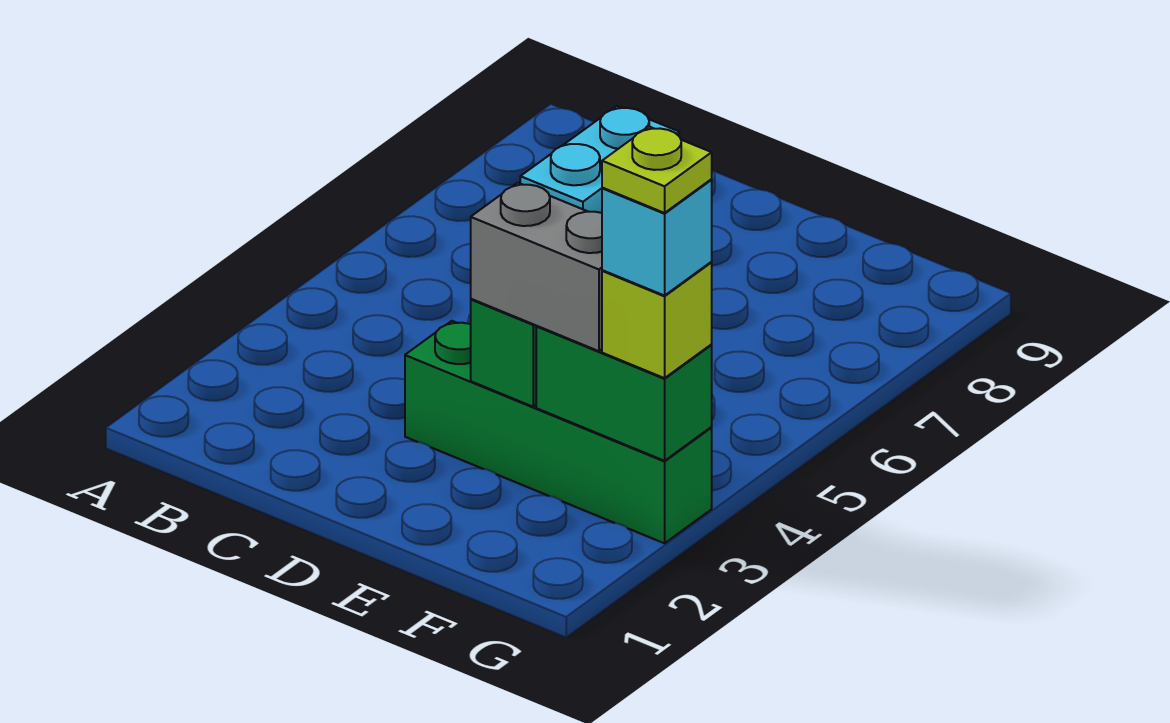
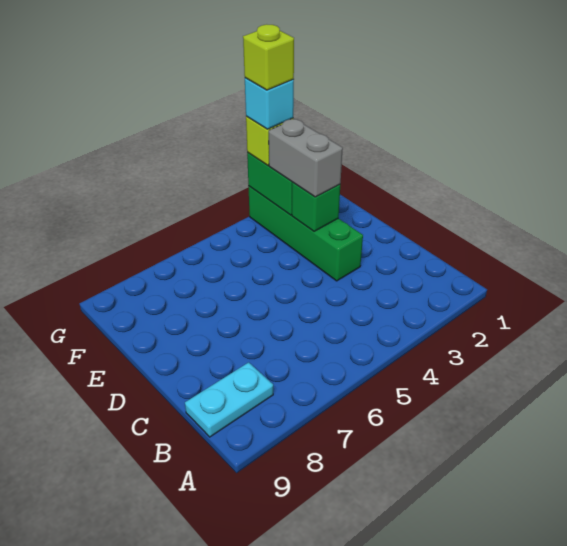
lime plate G3 level 5 -> lime brick G3 level 5

